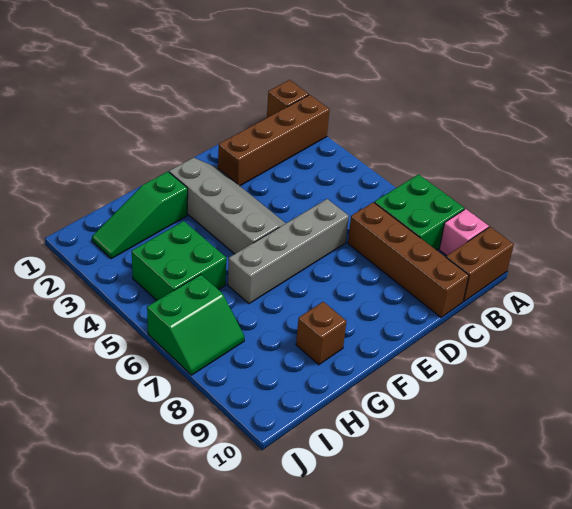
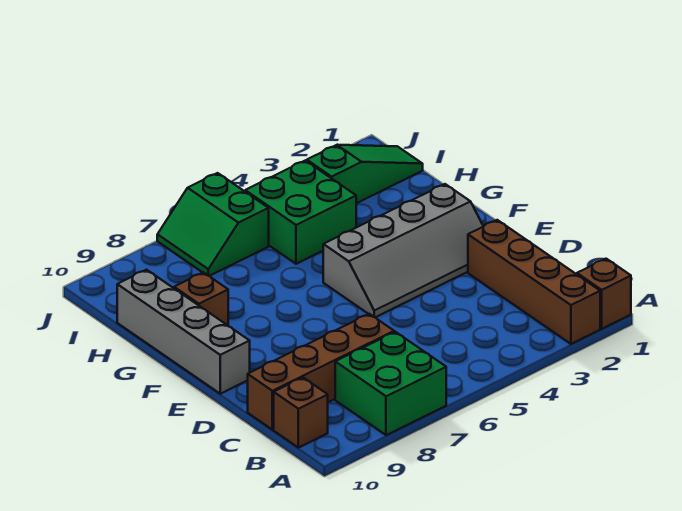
pink brick A9 level 1 -> none
brown brick A10:B10 level 1 -> brown brick B10 level 1
grey brick D6:G6 level 1 -> grey brick E10:H10 level 1
green slope G2:I2 level 1 top G -> green slope I1:I3 level 1 top 3

